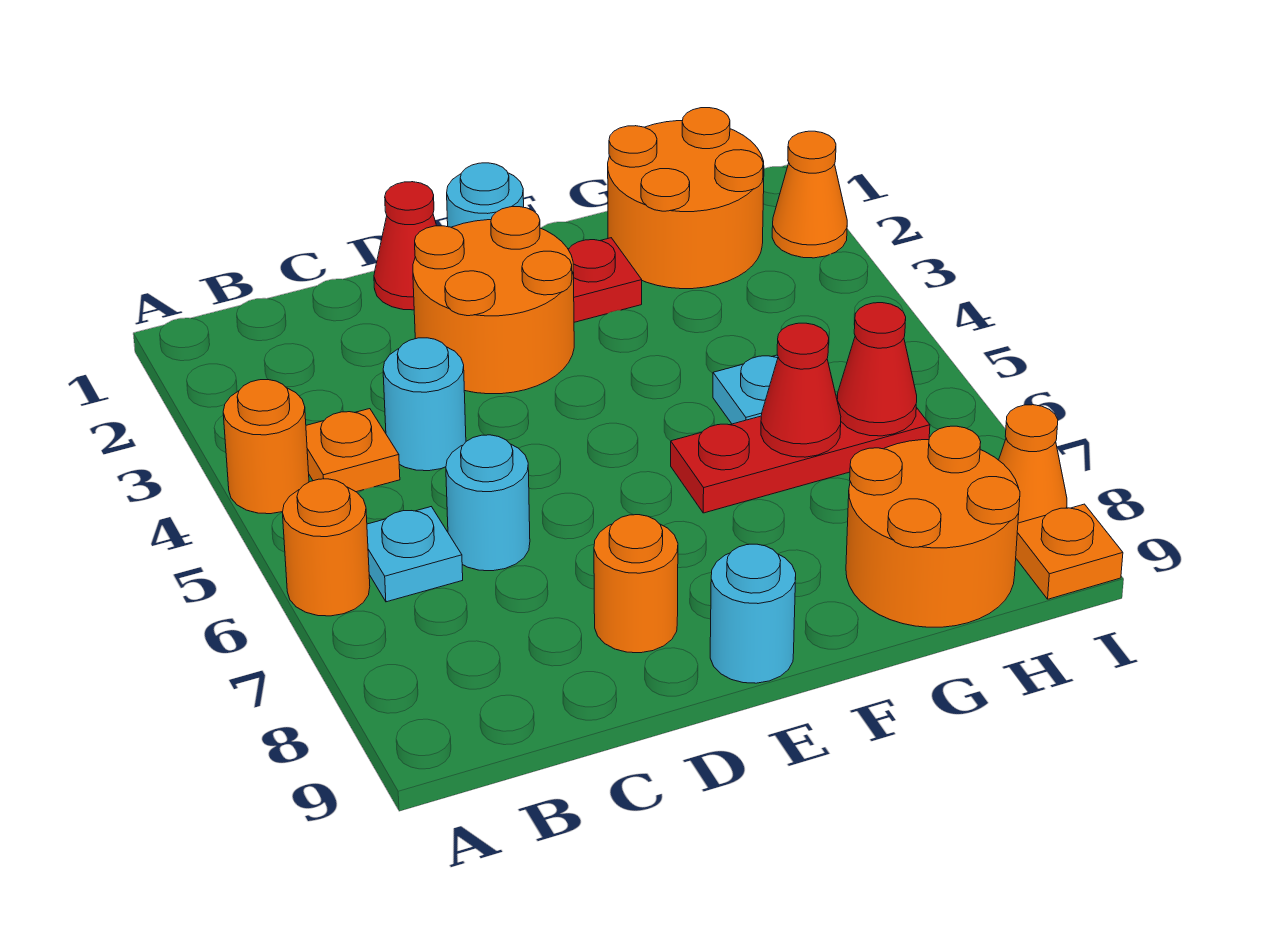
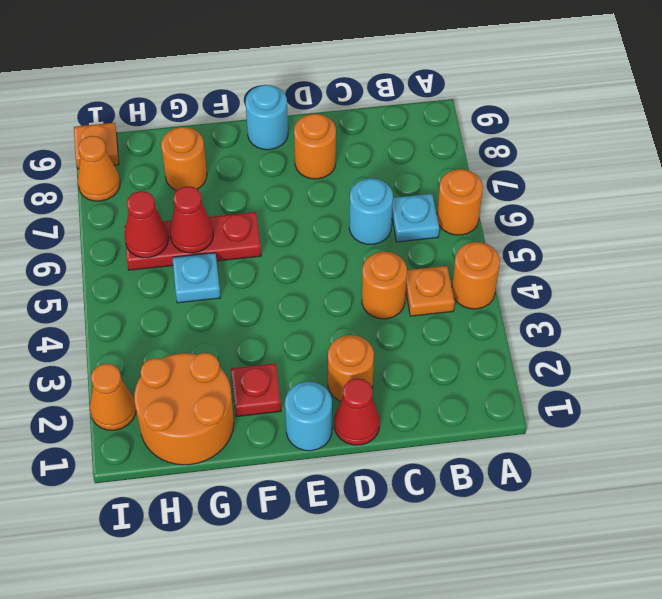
cyan round brick C4 level 1 -> orange round brick C4 level 1
orange round brick D2:E3 level 1 -> orange round brick D2 level 1
orange round brick G8:H9 level 1 -> orange round brick G8 level 1

